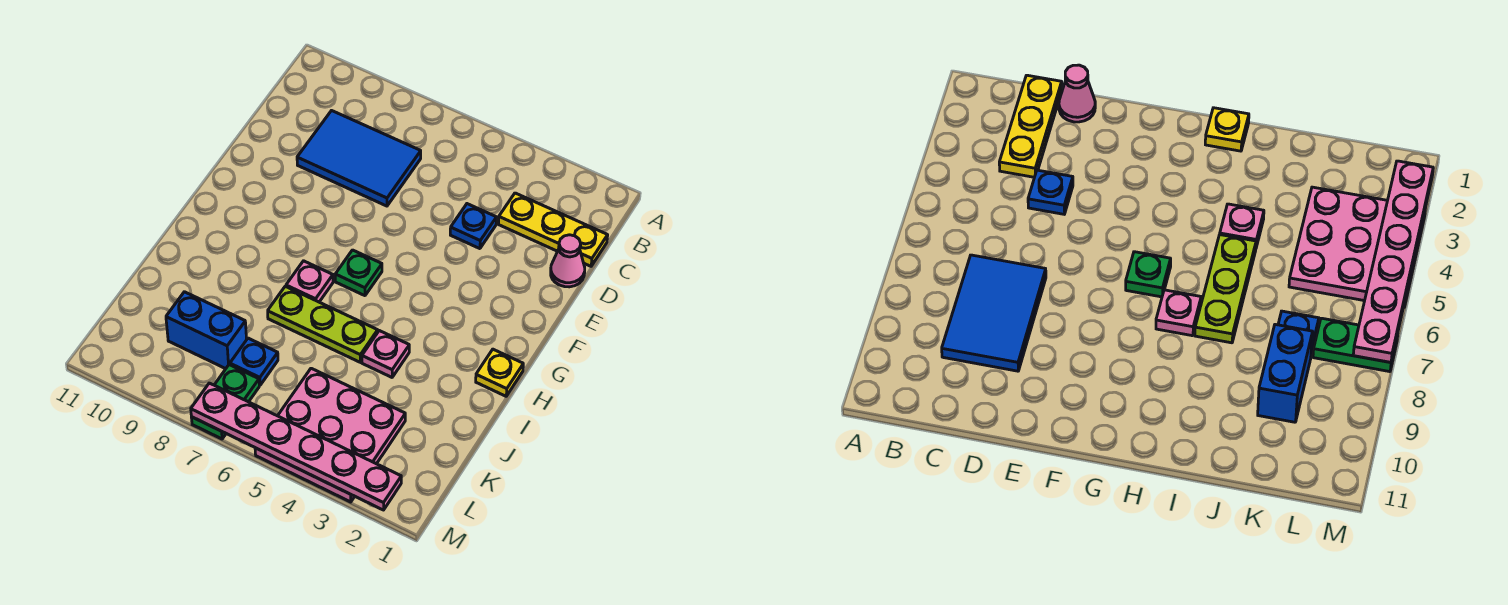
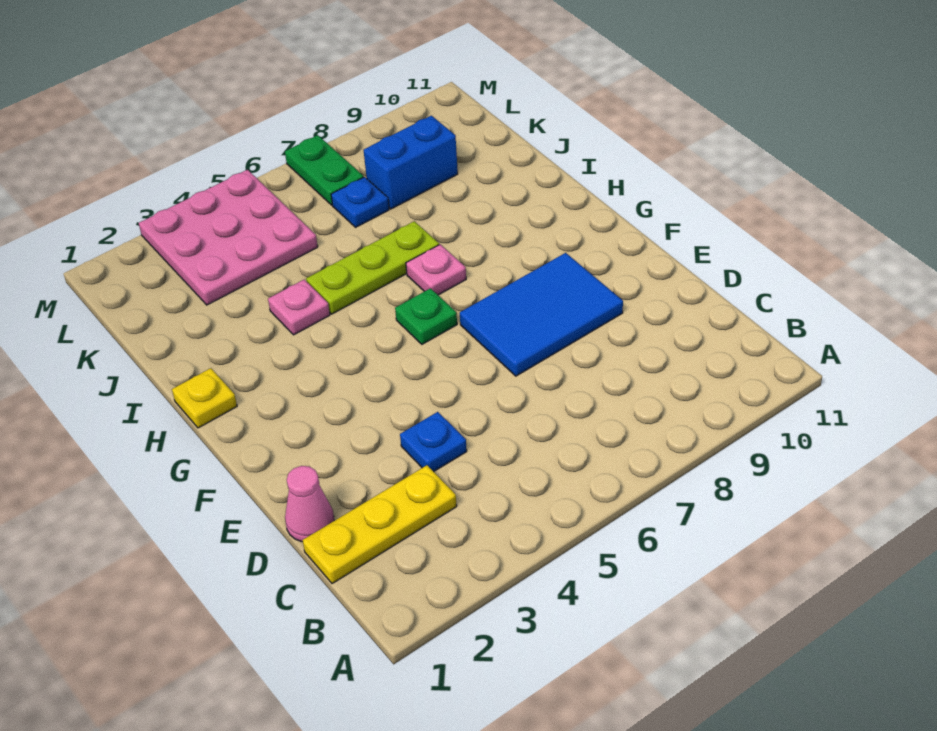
blue tile C7:D9 level 1 -> blue tile E7:F9 level 1
pink plate M2:M7 level 2 -> none

